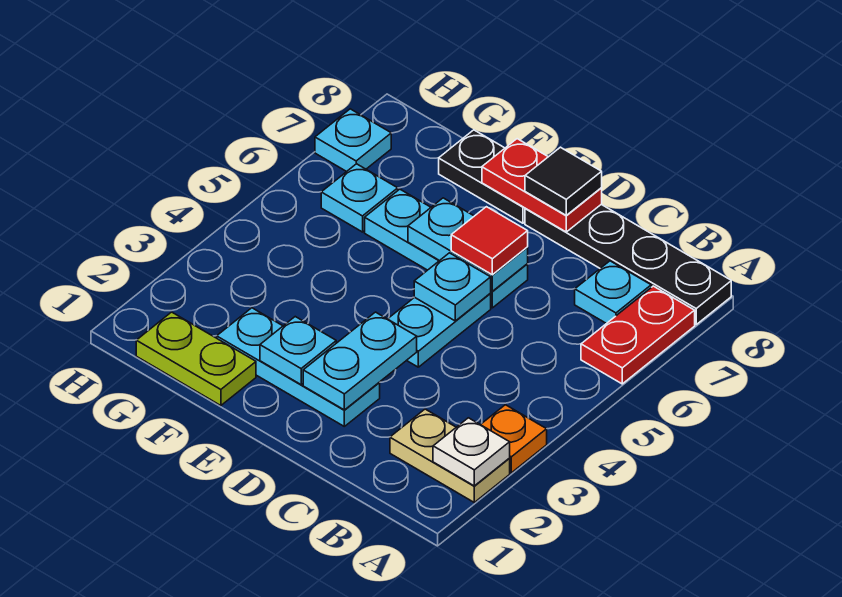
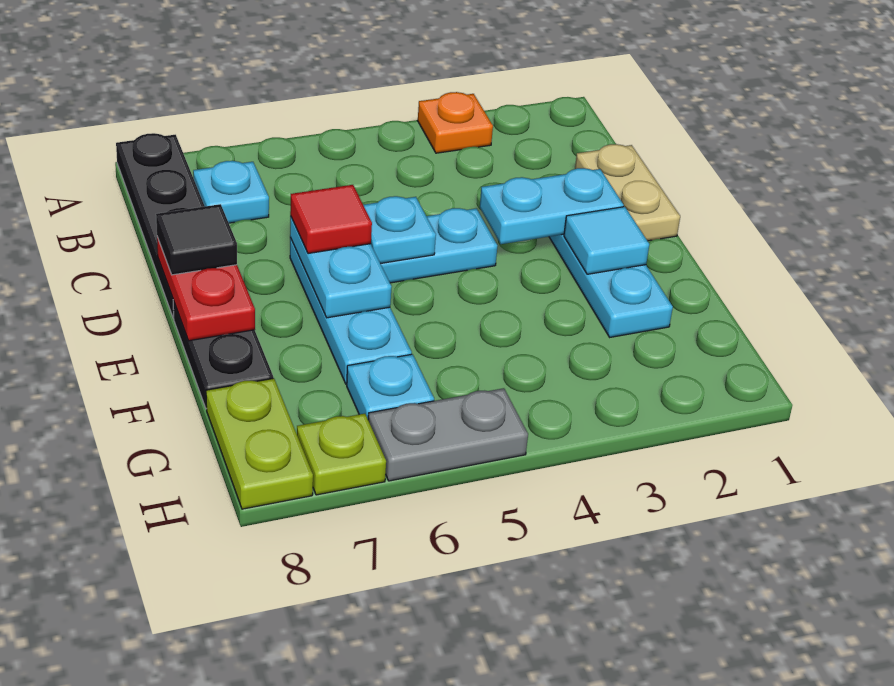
tan plate A2:B2 level 1 -> tan plate C1:D1 level 1
white plate A2 level 2 -> none
red plate A6:A7 level 1 -> none
cyan plate E2 level 2 -> cyan tile E2 level 2
lime plate F1:G1 level 1 -> lime plate G8:H8 level 1
none -> grey plate H5:H6 level 1
cyan plate H7 level 1 -> lime plate H7 level 1

